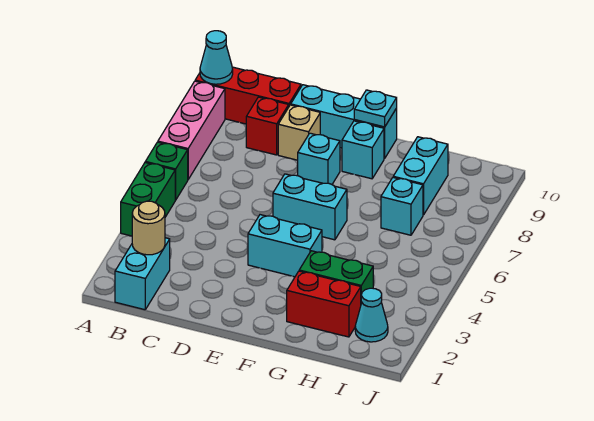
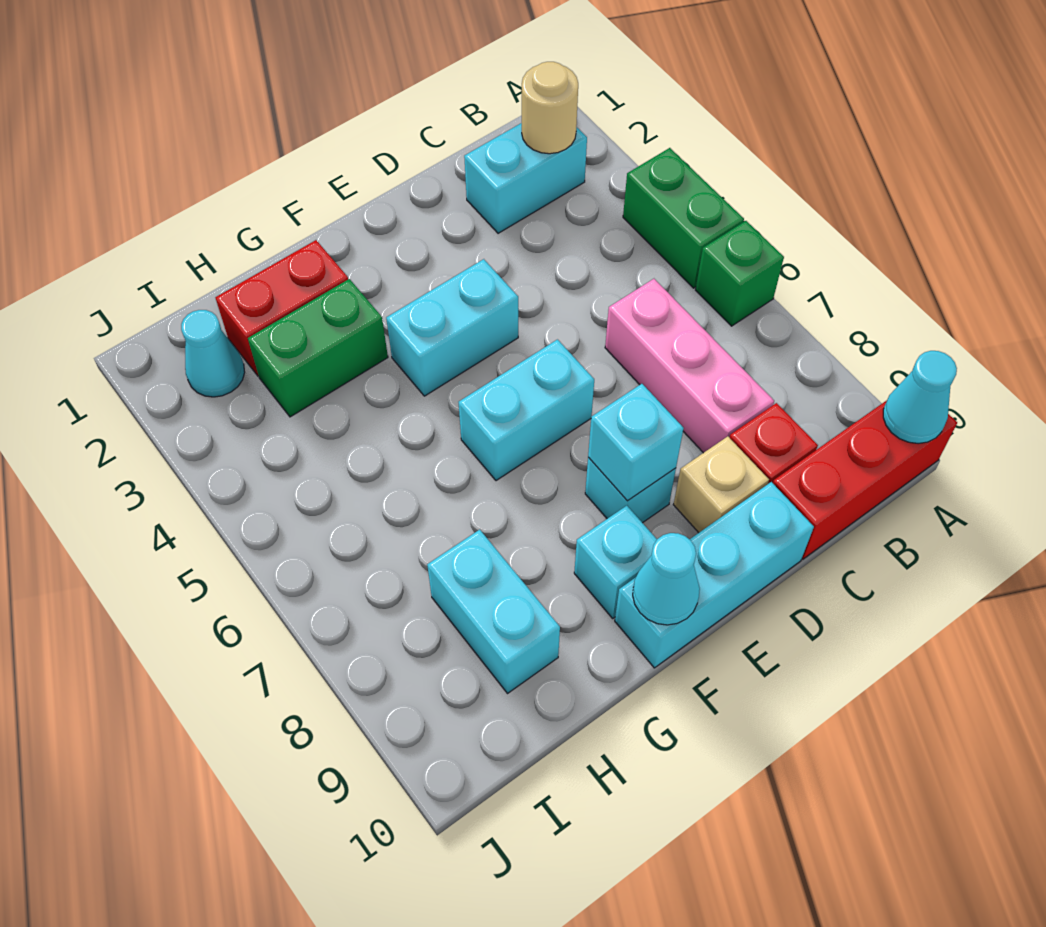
pink brick A7:A9 level 1 -> pink brick C6:C8 level 1
cyan brick B1:B2 level 1 -> cyan brick B2:C2 level 1
cyan plate F10 level 2 -> cyan cone F10 level 2
cyan brick H7 level 1 -> cyan brick E8 level 2

